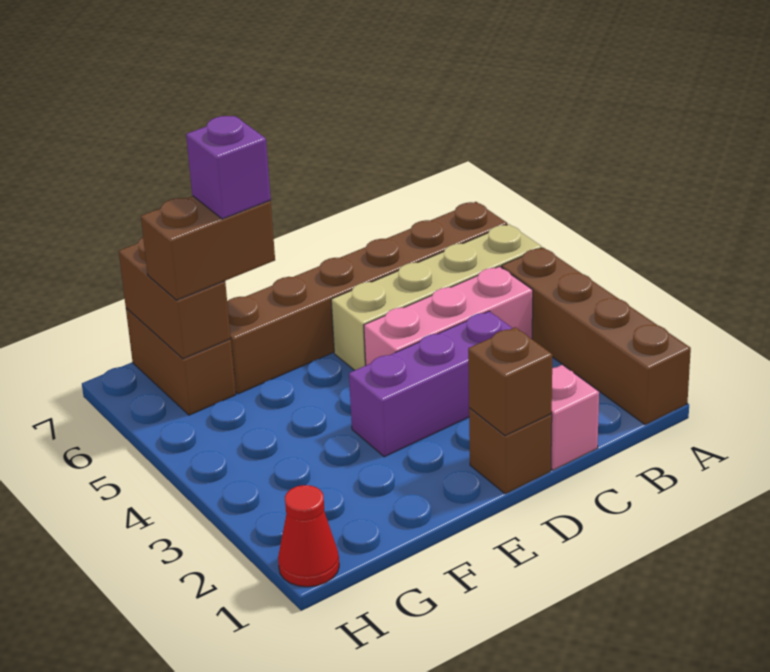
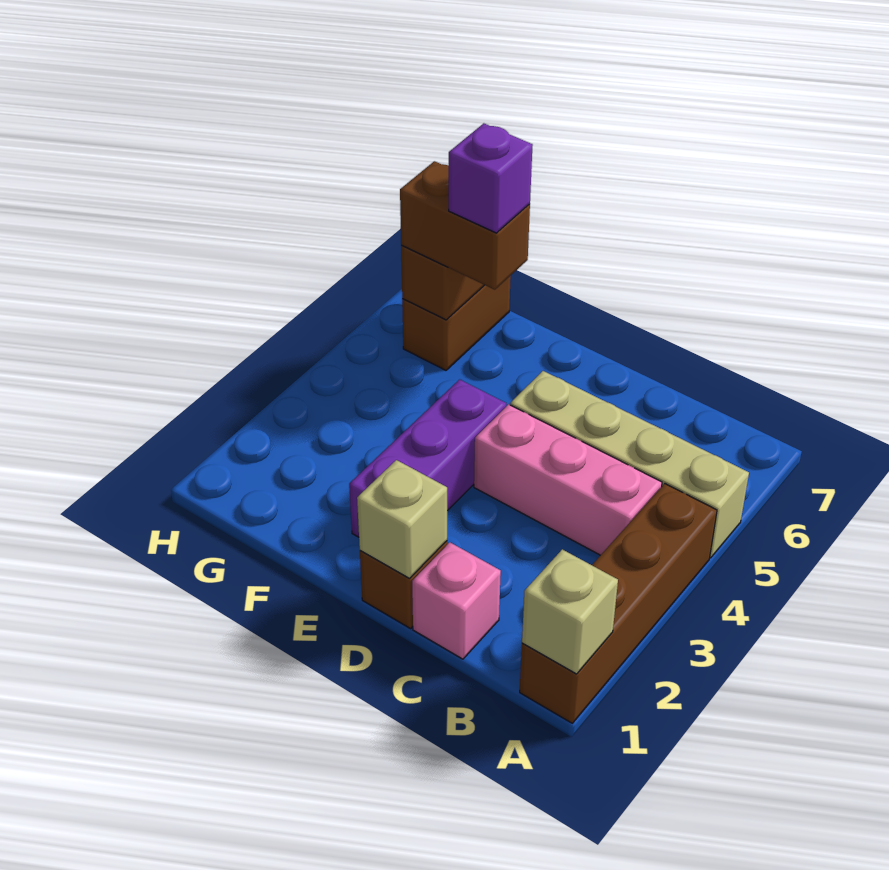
none -> tan brick A1 level 2
brown brick A6:F6 level 1 -> none
purple brick C3:E3 level 1 -> purple brick E2:E4 level 1
brown brick D1 level 2 -> tan brick D1 level 2
red cone H1 level 1 -> none

